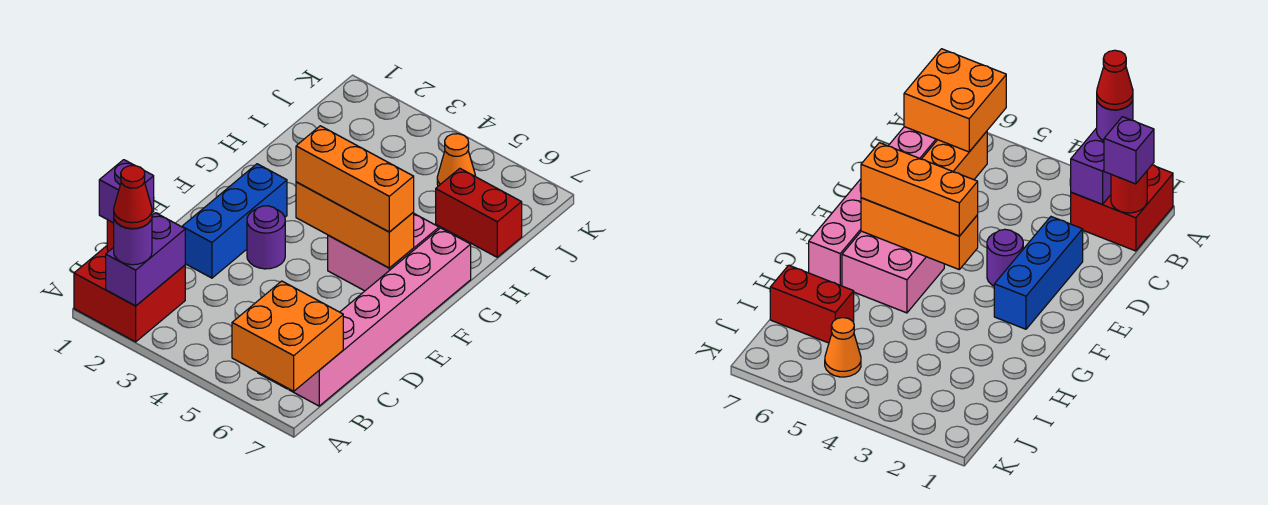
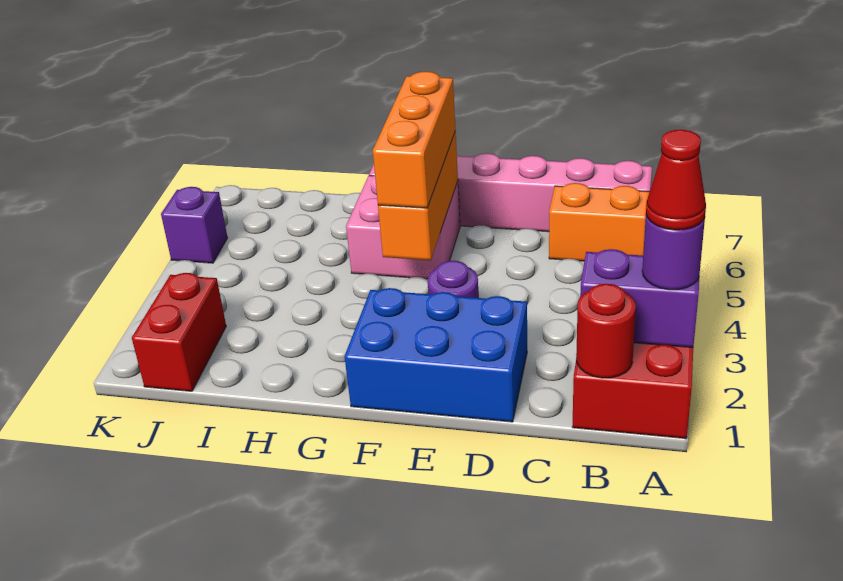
orange brick A6:B7 level 2 -> none
purple brick B1 level 3 -> purple brick K5 level 1
blue brick D2:F2 level 1 -> blue brick D1:F2 level 1
red brick I6:I7 level 1 -> red brick J1:J2 level 1
orange cone J5 level 1 -> none

